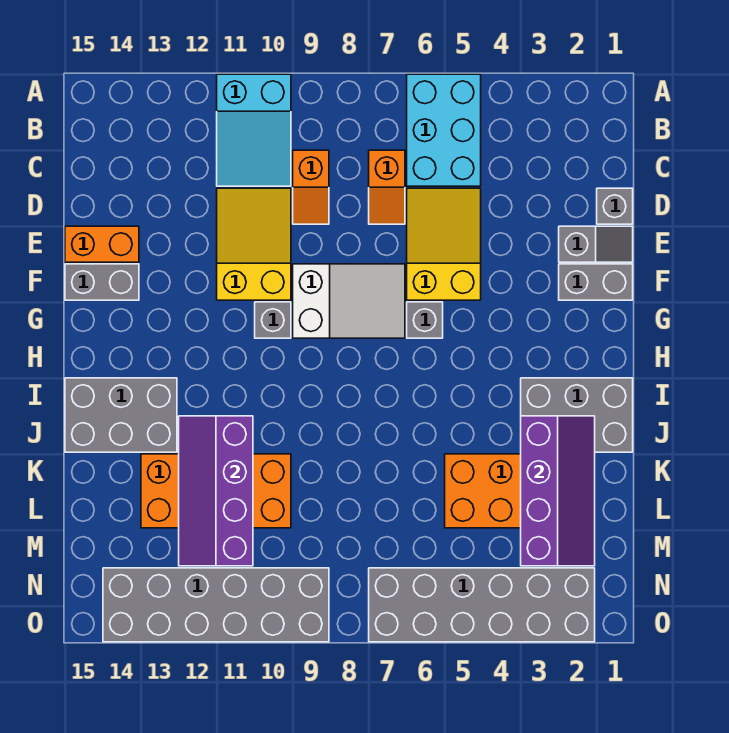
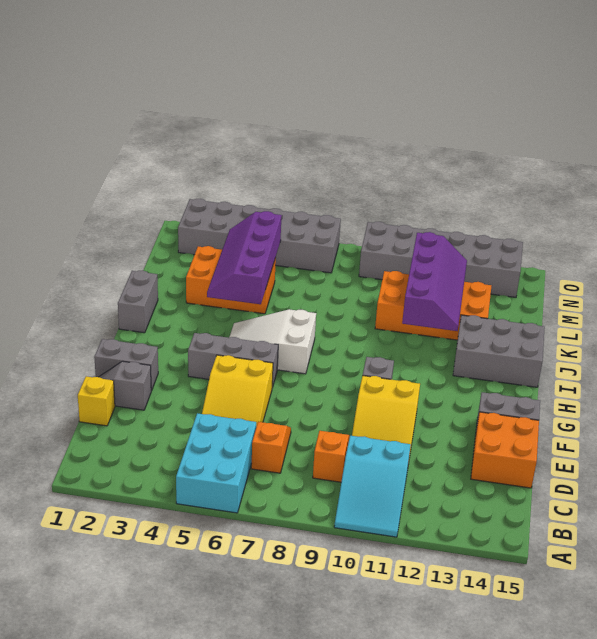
cyan slope A10:C11 level 1 top A -> cyan slope A10:C11 level 1 top C
grey brick D1 level 1 -> yellow brick D1 level 1
orange brick E14:E15 level 1 -> orange brick D14:E15 level 1
white slope F7:G9 level 1 top 9 -> white slope H5:I7 level 1 top 7
grey brick G6 level 1 -> grey brick G4:G6 level 1
grey brick I1:J3 level 1 -> grey brick I1:J1 level 1
purple slope J2:M3 level 2 top 3 -> purple slope J4:M5 level 2 top 5

